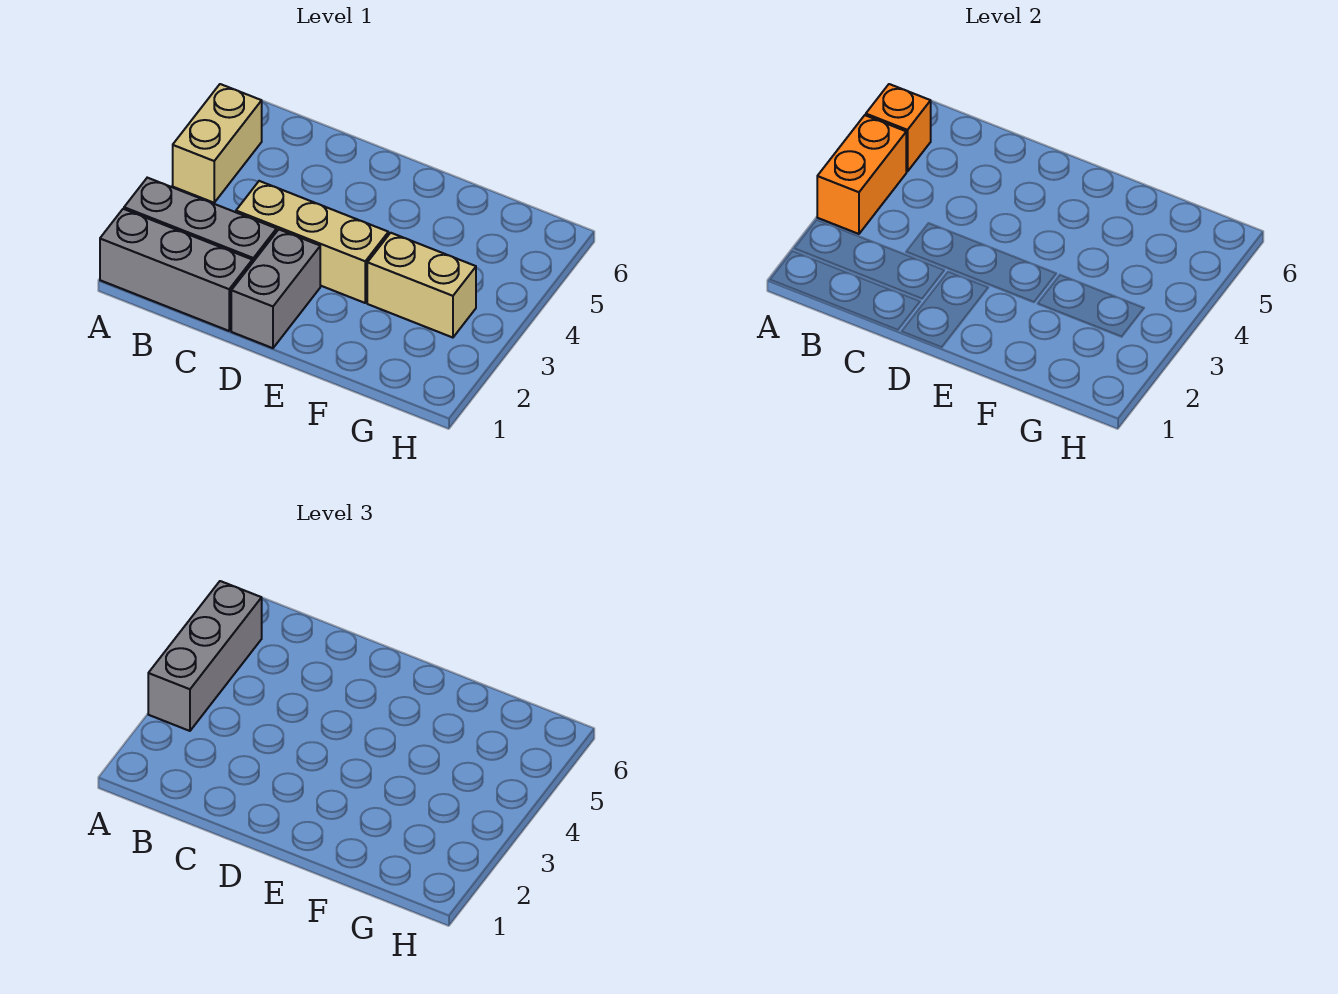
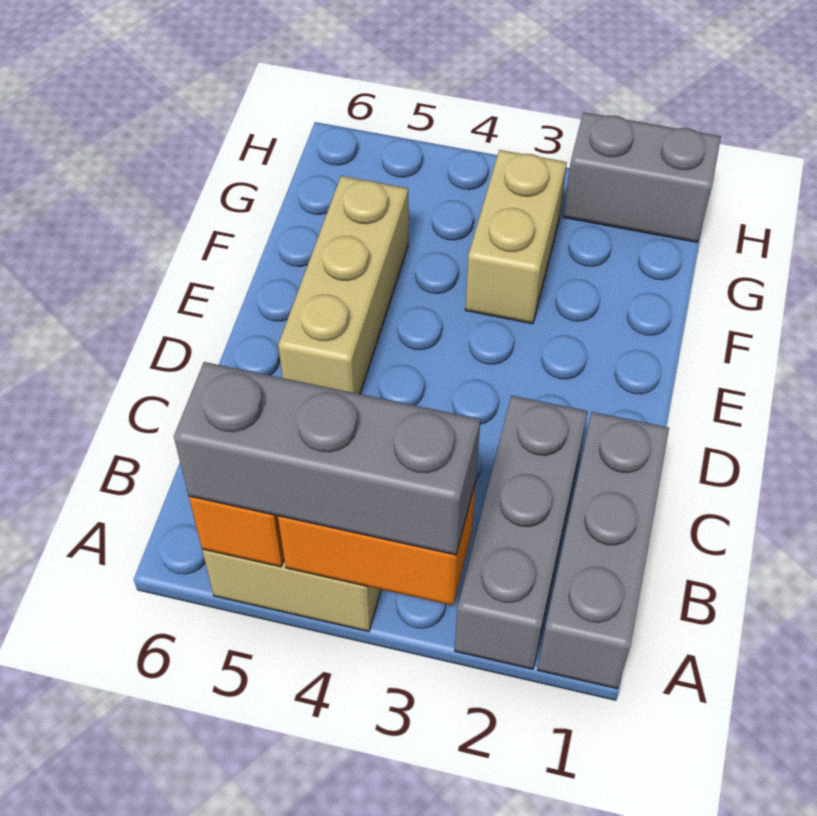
tan brick C3:E3 level 1 -> tan brick D5:F5 level 1
grey brick D1:D2 level 1 -> grey brick H1:H2 level 1

